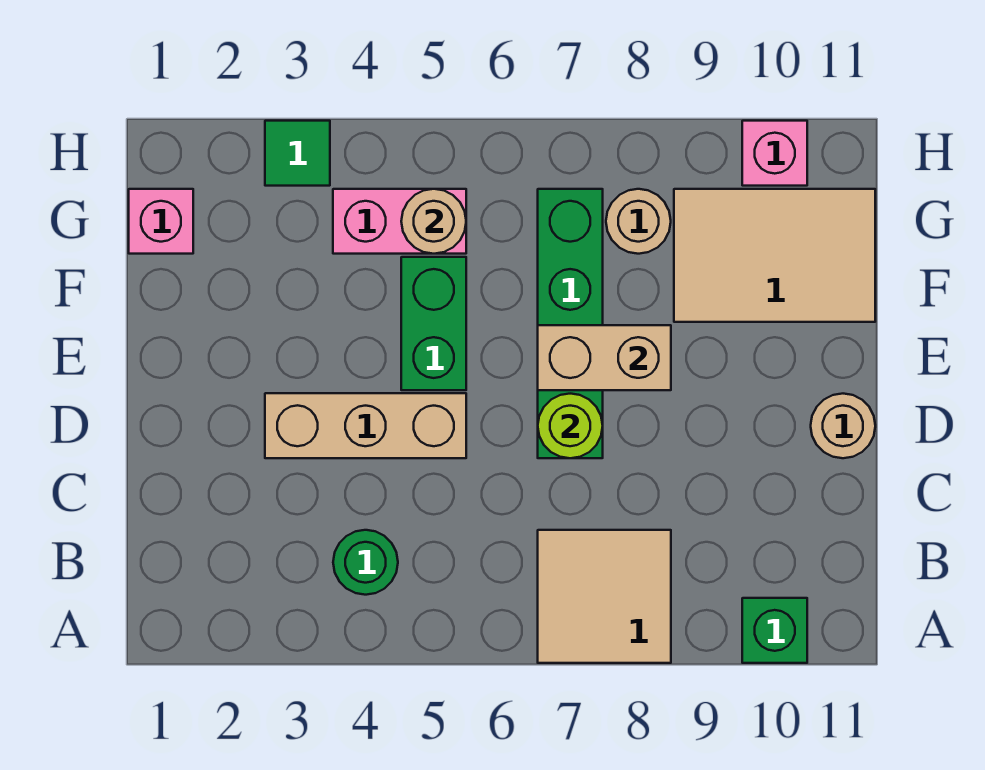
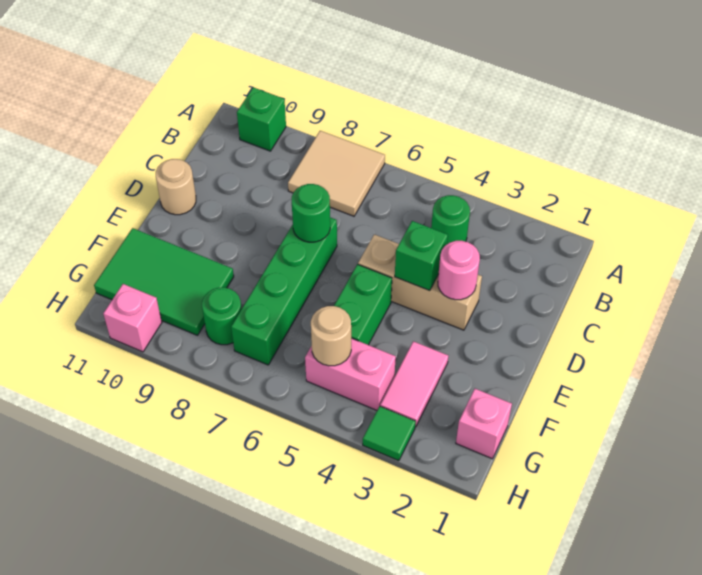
none -> pink round brick D3 level 2
none -> green brick D4 level 2
lime round brick D7 level 2 -> green round brick D7 level 2
tan brick E7:E8 level 2 -> none
none -> pink tile F3:G3 level 1
tan tile F9:G11 level 1 -> green tile F9:G11 level 1
tan round brick G8 level 1 -> green round brick G8 level 1

